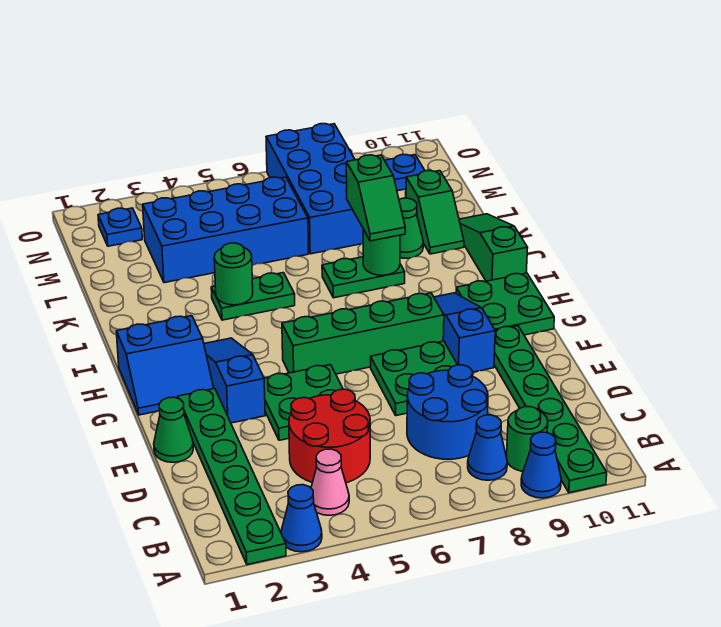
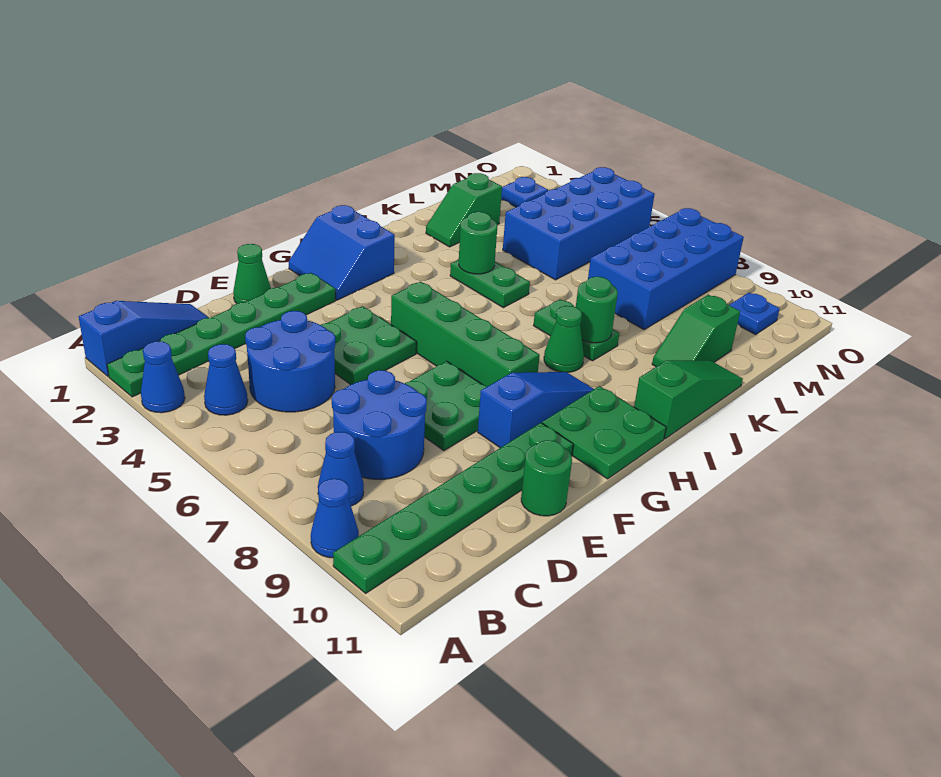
pink cone B4 level 1 -> blue cone B4 level 1
green round brick B9 level 1 -> green round brick E11 level 1
red round brick C4:D5 level 1 -> blue round brick C4:D5 level 1
blue slope F3:H3 level 1 top F -> blue slope A1:C1 level 1 top A
green slope J8:K8 level 3 top K -> green slope K2:L2 level 1 top L
green cone K9 level 1 -> green cone I8 level 1
blue brick L3:M6 level 1 -> blue brick L4:O5 level 1

